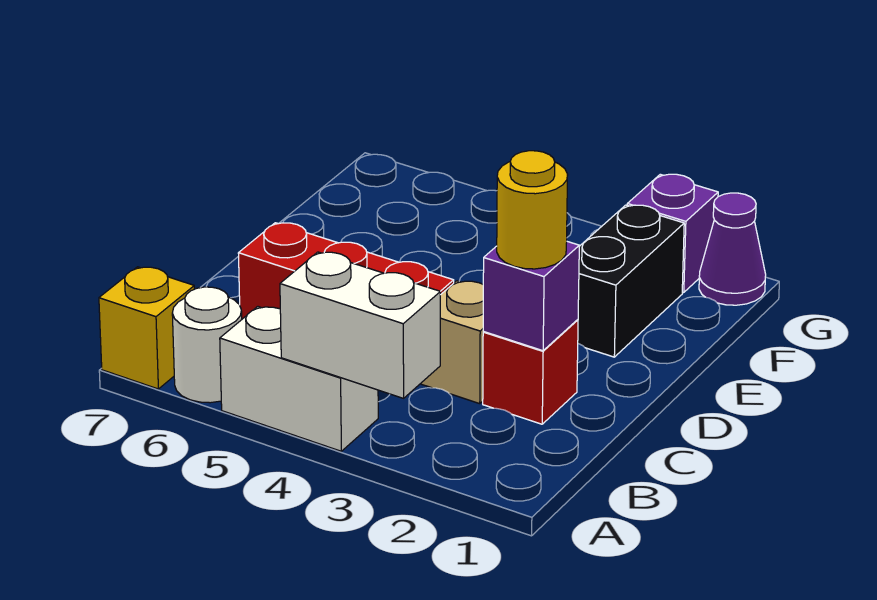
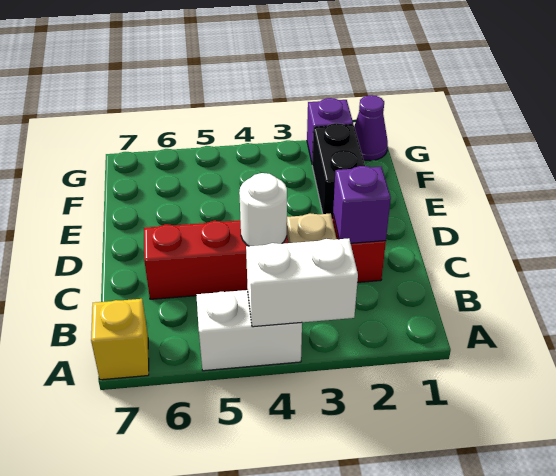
white round brick A6 level 1 -> white round brick C4 level 2
yellow round brick C2 level 3 -> none

